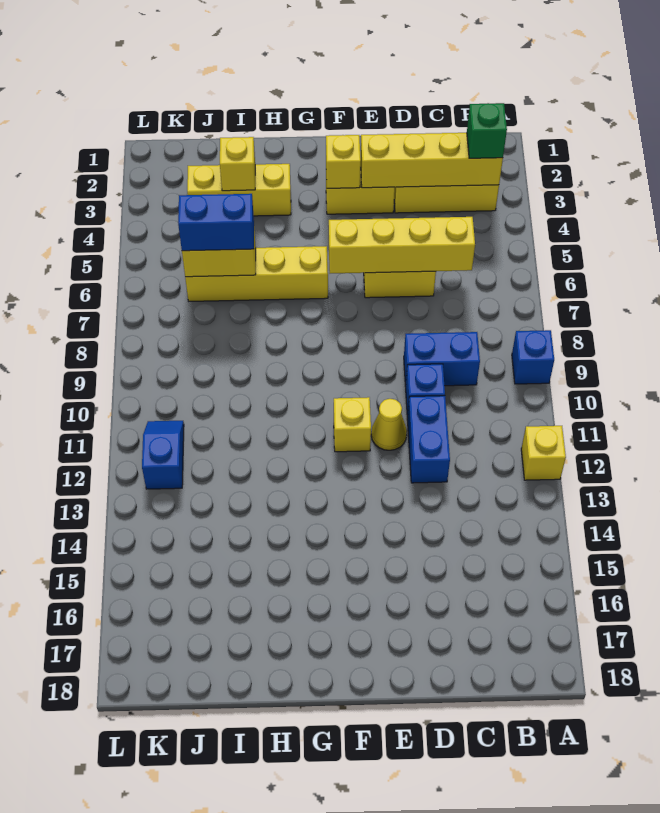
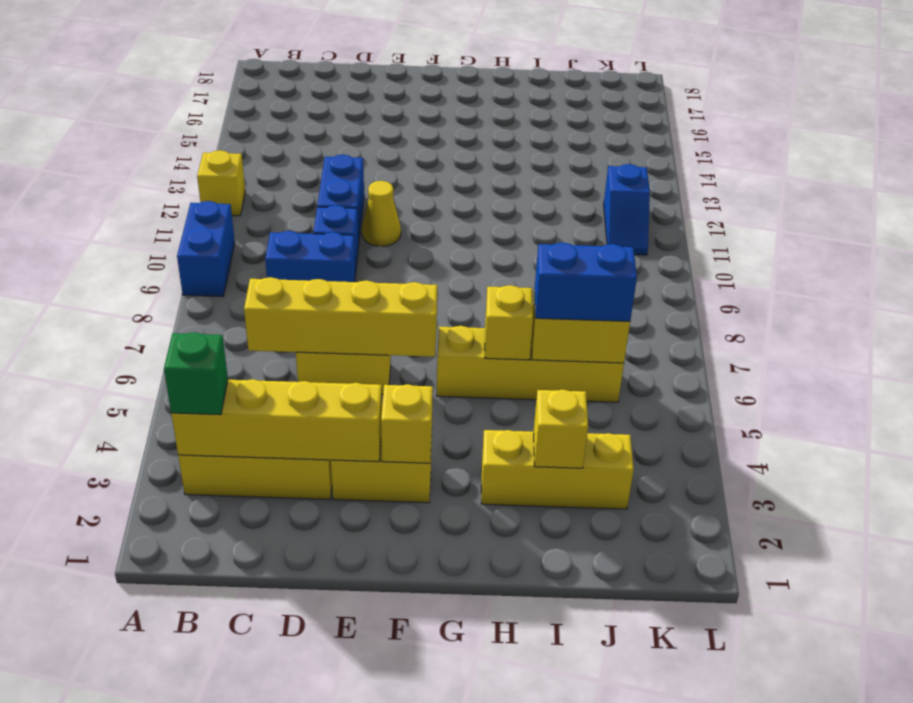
blue brick A9 level 1 -> blue brick A9:A10 level 1
yellow brick F11 level 1 -> yellow brick H6 level 2

